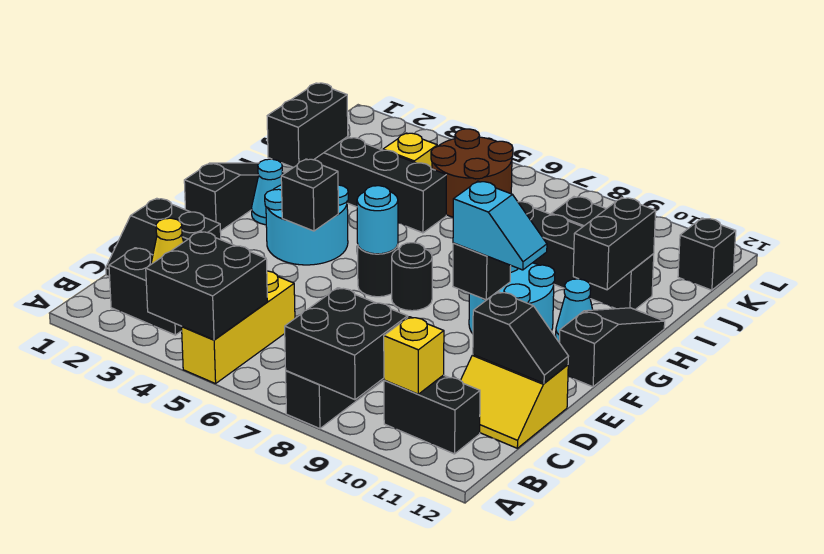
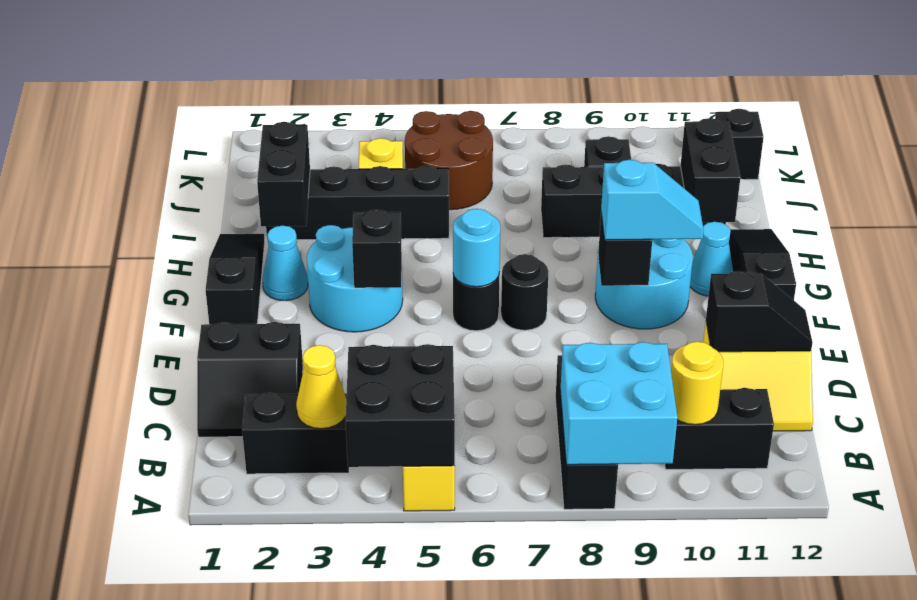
black brick A8:B9 level 2 -> cyan brick A8:B9 level 2
yellow brick B10 level 2 -> yellow round brick B10 level 2

